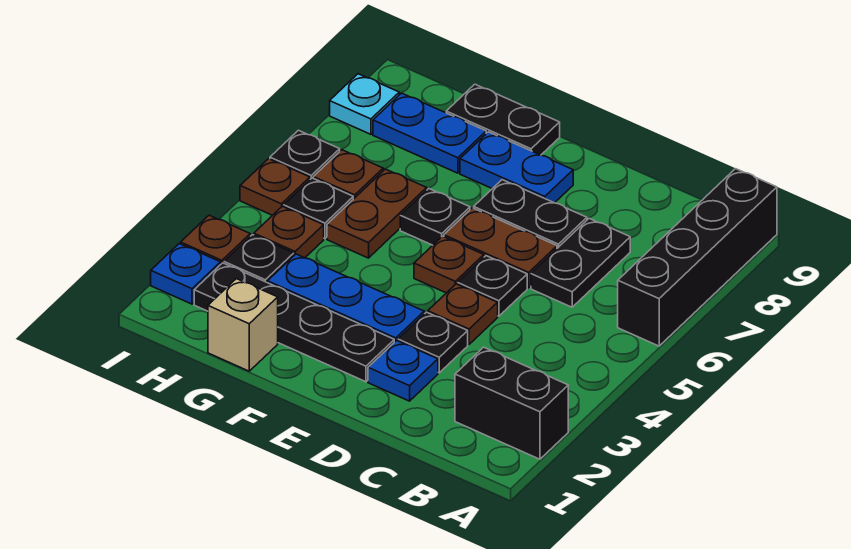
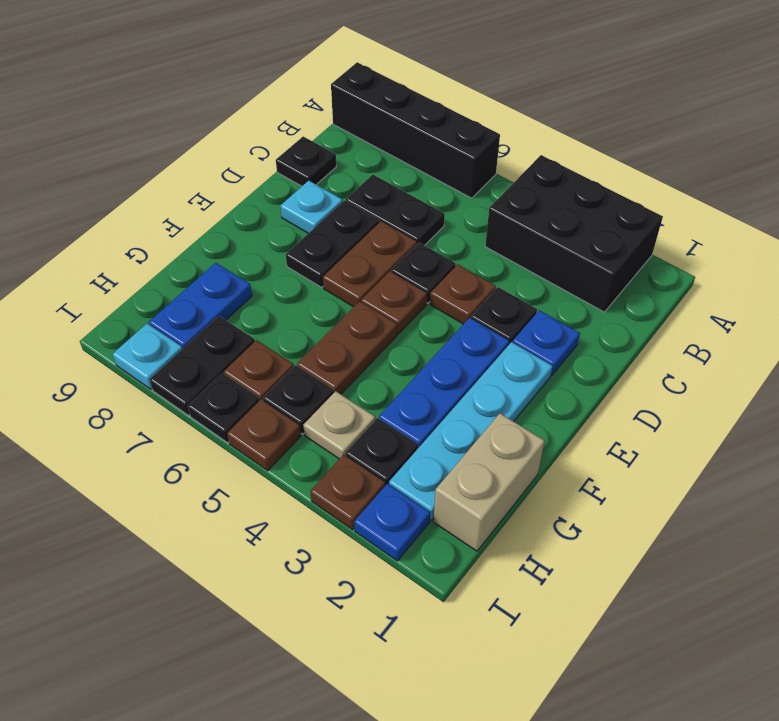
black brick A2:B2 level 1 -> black brick A2:B4 level 1
none -> cyan plate D8 level 1
black plate E2:H2 level 1 -> cyan plate E2:H2 level 1
blue plate E8:F8 level 1 -> none
black plate F6 level 1 -> black plate C9 level 1
black plate F9:G9 level 1 -> black plate H7:I7 level 1
tan brick G1 level 1 -> tan brick G1:H1 level 1
brown plate G5:G6 level 1 -> brown plate F5:G5 level 1
brown plate H4 level 1 -> tan plate H4 level 1

